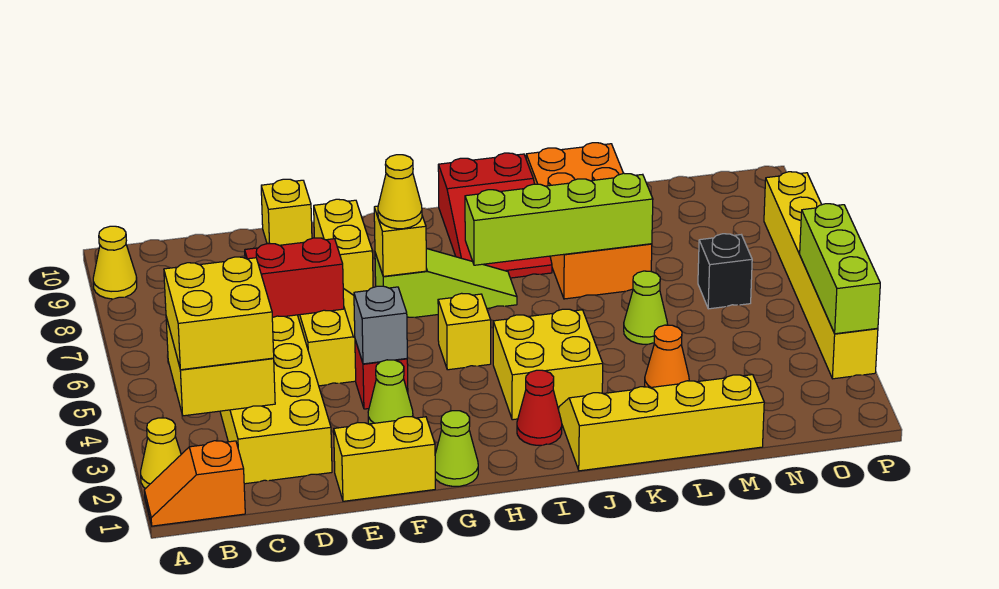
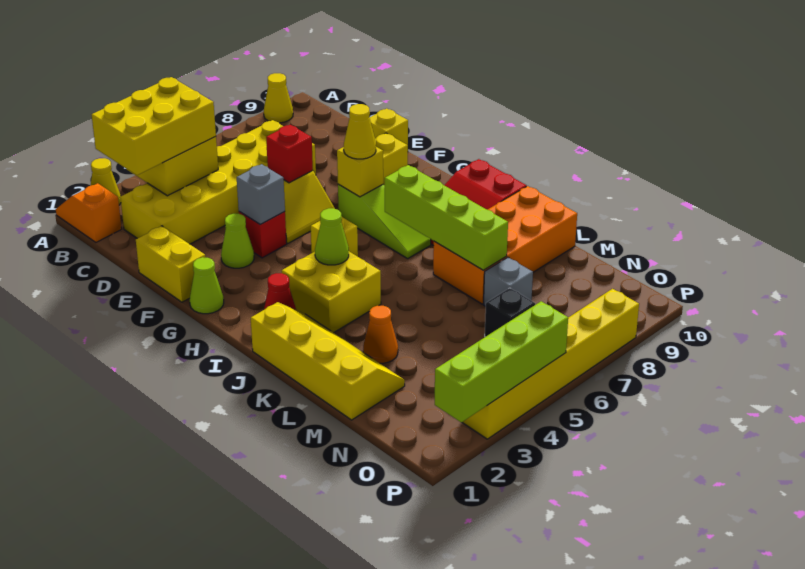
yellow brick B3:C4 level 3 -> yellow brick B2:C4 level 3
red brick D6:E6 level 2 -> red brick E6 level 2
lime cone L5 level 1 -> lime cone I4 level 2
none -> grey brick M7 level 1
lime brick P3:P5 level 2 -> lime brick P2:P5 level 2

